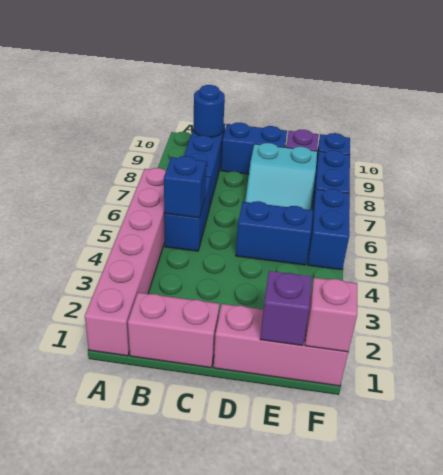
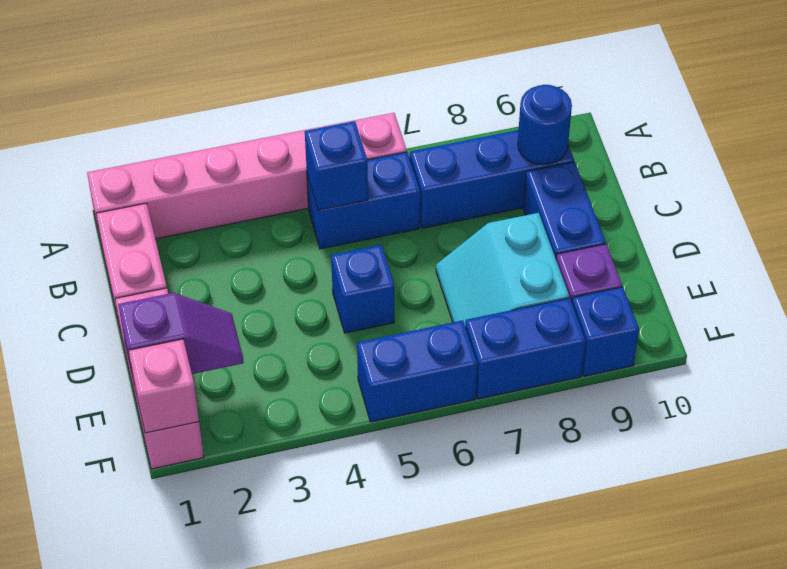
blue brick D5:E5 level 1 -> blue brick D5 level 1

